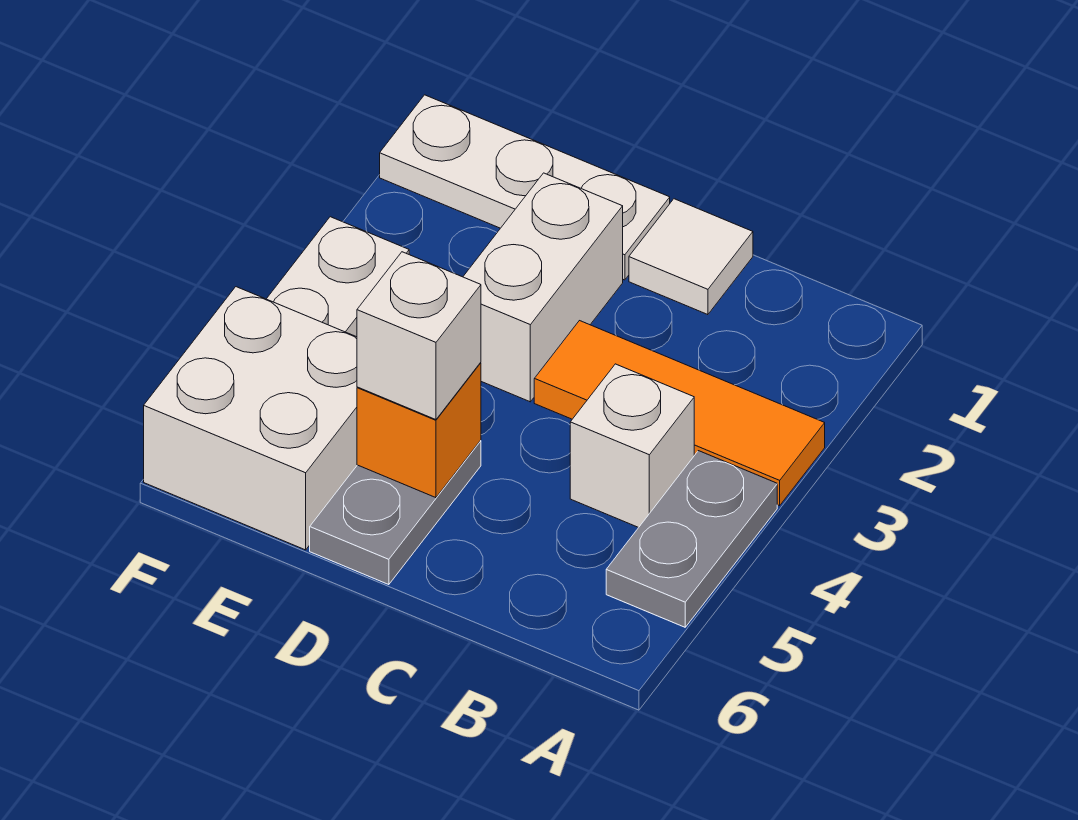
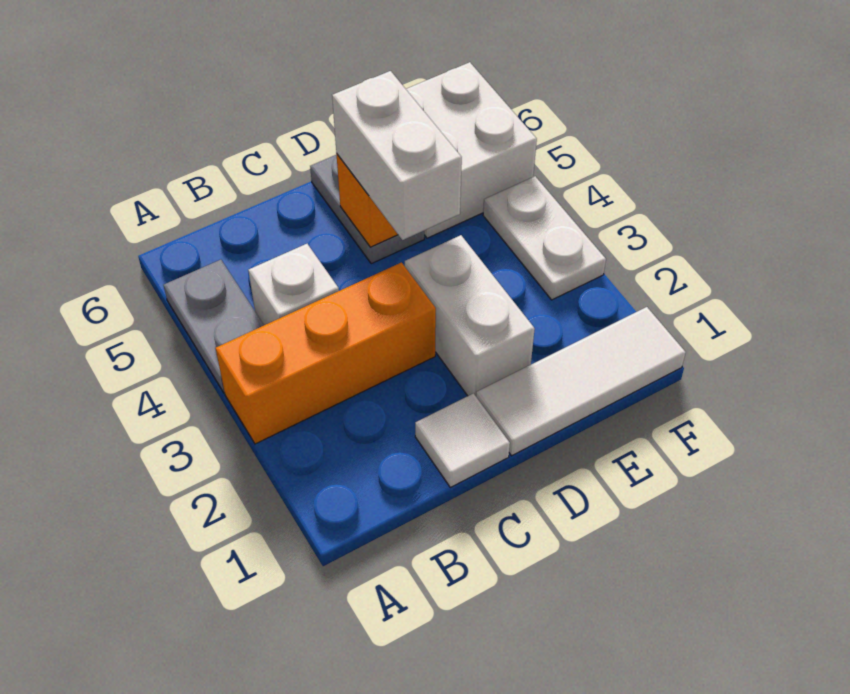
orange tile A3:C3 level 1 -> orange brick A3:C3 level 1
white plate D1:F1 level 1 -> white tile D1:F1 level 1
white brick D5 level 3 -> white brick D4:D5 level 3

